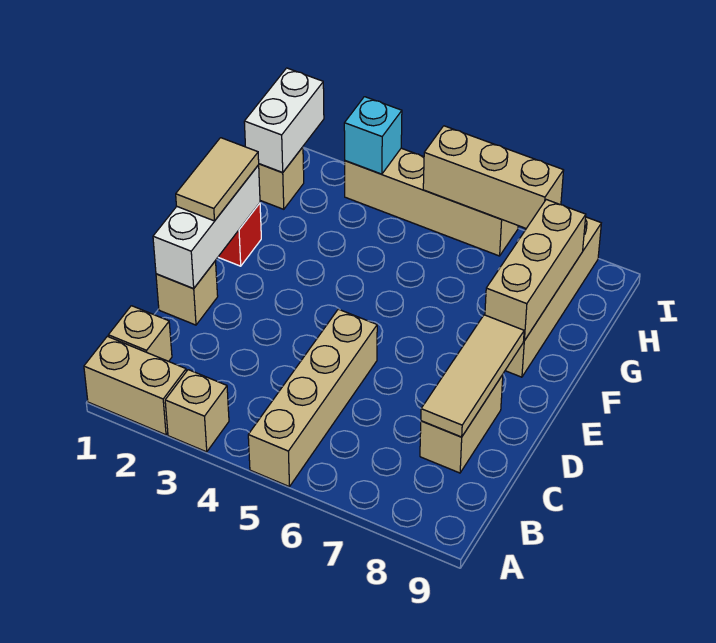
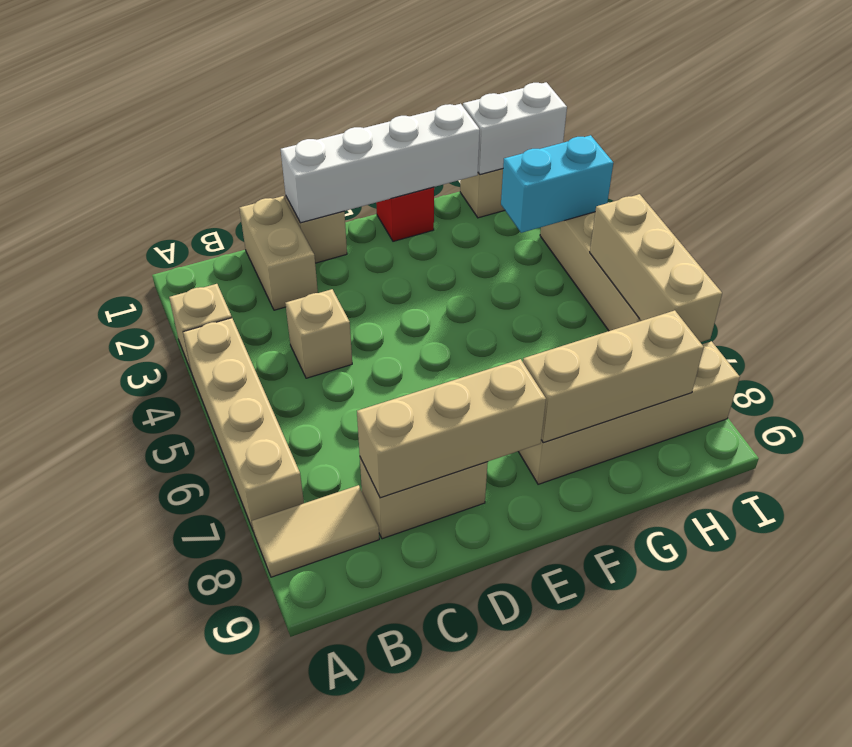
tan brick A1:A2 level 1 -> tan brick C1:C2 level 1
tan brick A5:D5 level 1 -> tan brick A4:A7 level 1
tan brick B1 level 1 -> tan brick C4 level 1
tan tile C8:E8 level 2 -> tan brick C8:E8 level 2
white brick D1:F1 level 2 -> white brick D1:G1 level 2
tan tile E1:F1 level 3 -> tan tile A8:B8 level 1
cyan brick I3 level 2 -> cyan brick H3:I3 level 2

